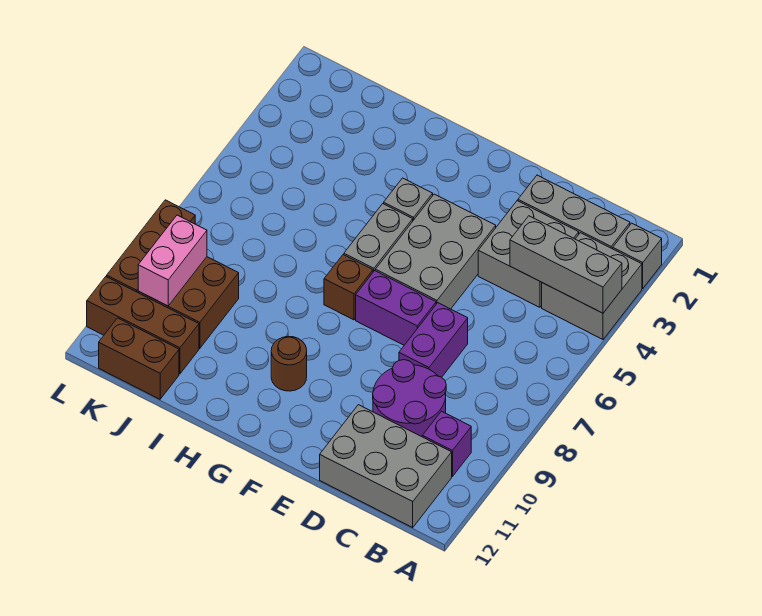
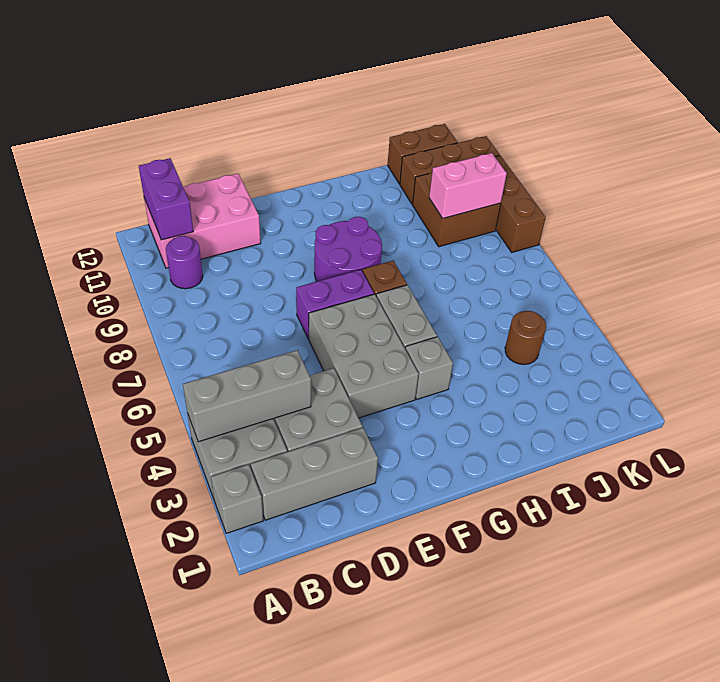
purple brick B10 level 1 -> purple round brick B10 level 1
grey brick B11:D12 level 1 -> pink brick B11:D12 level 1
purple round brick C9:D10 level 1 -> purple round brick F8:G9 level 1
purple brick D7:D8 level 1 -> purple brick B11:B12 level 2
brown round brick G10 level 1 -> brown round brick J4 level 1
pink brick K9:K10 level 2 -> pink brick J9:K9 level 2

